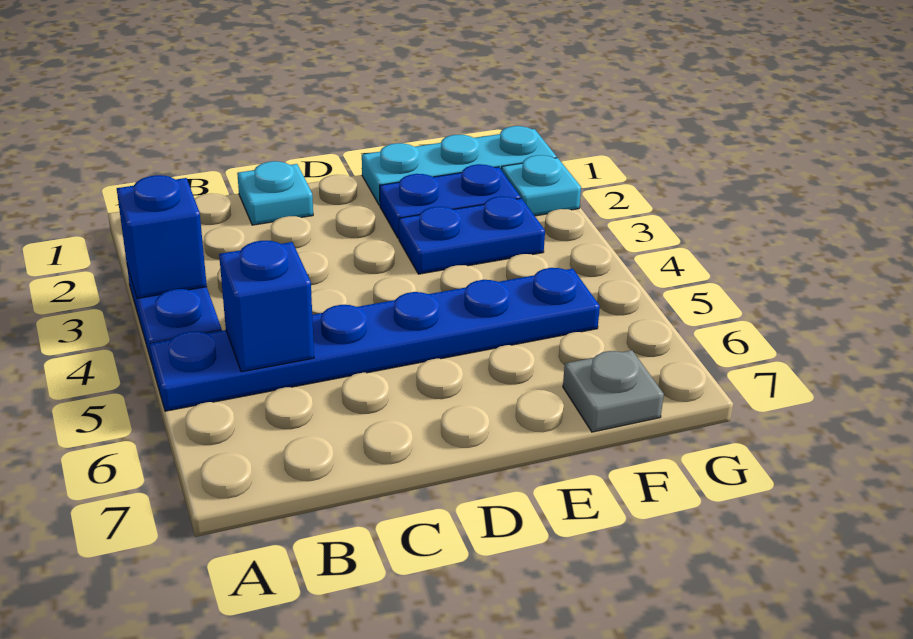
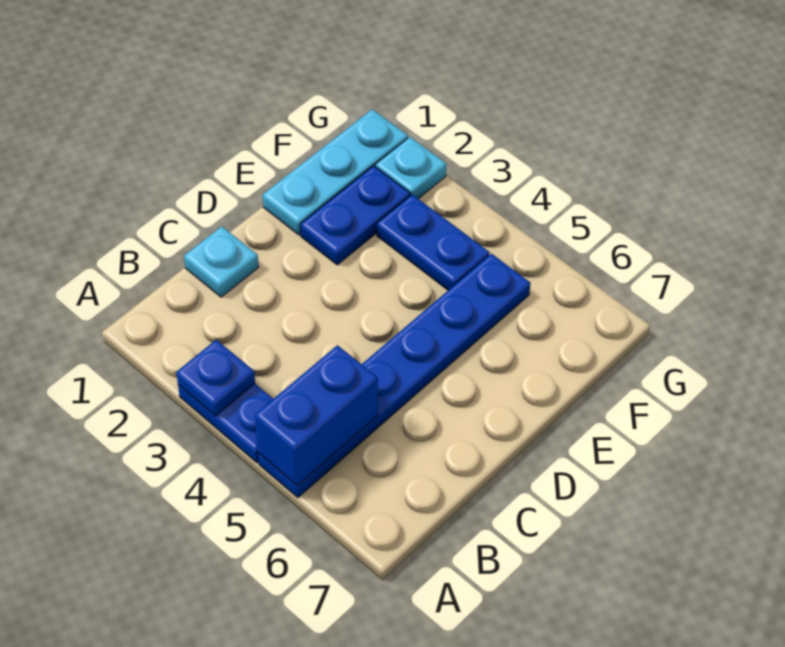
blue brick A3 level 2 -> blue plate A3 level 2
blue brick B5 level 2 -> blue brick A5:B5 level 2
blue plate E3:F3 level 1 -> blue plate F3:F4 level 1
grey plate F7 level 1 -> none

